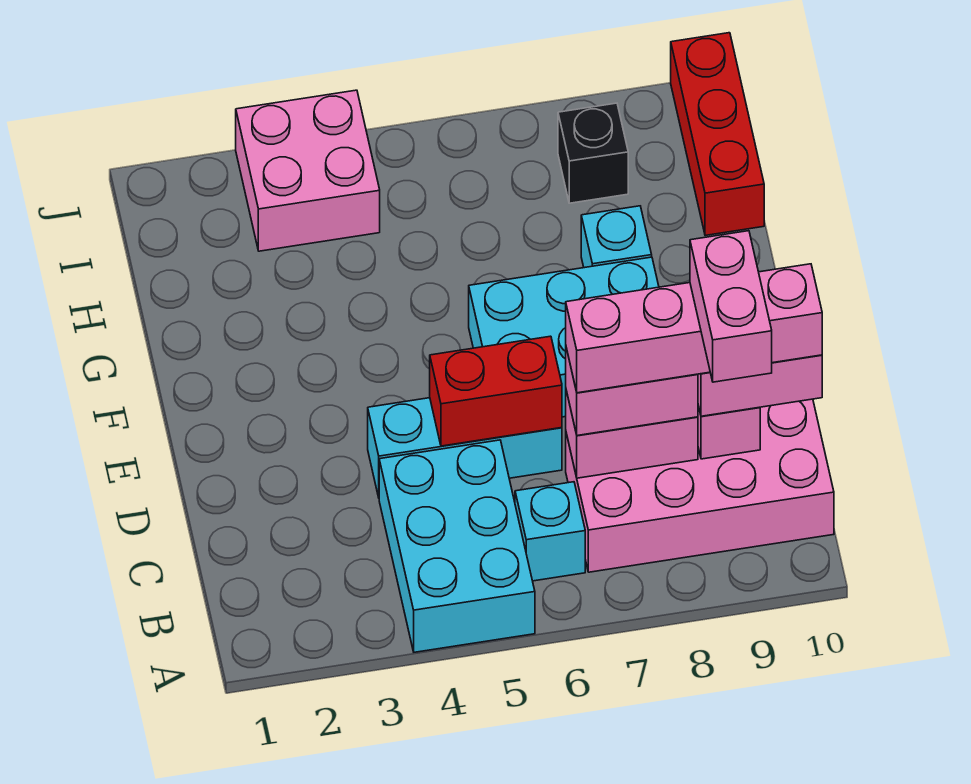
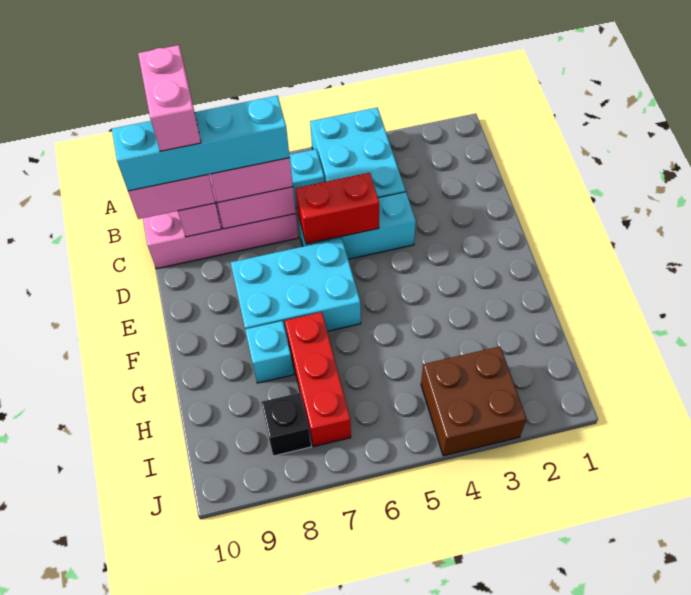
pink brick C7:C10 level 4 -> cyan brick C7:C10 level 4
red brick H10:J10 level 1 -> red brick G7:I7 level 1
pink brick I3:J4 level 1 -> brown brick I3:J4 level 1

